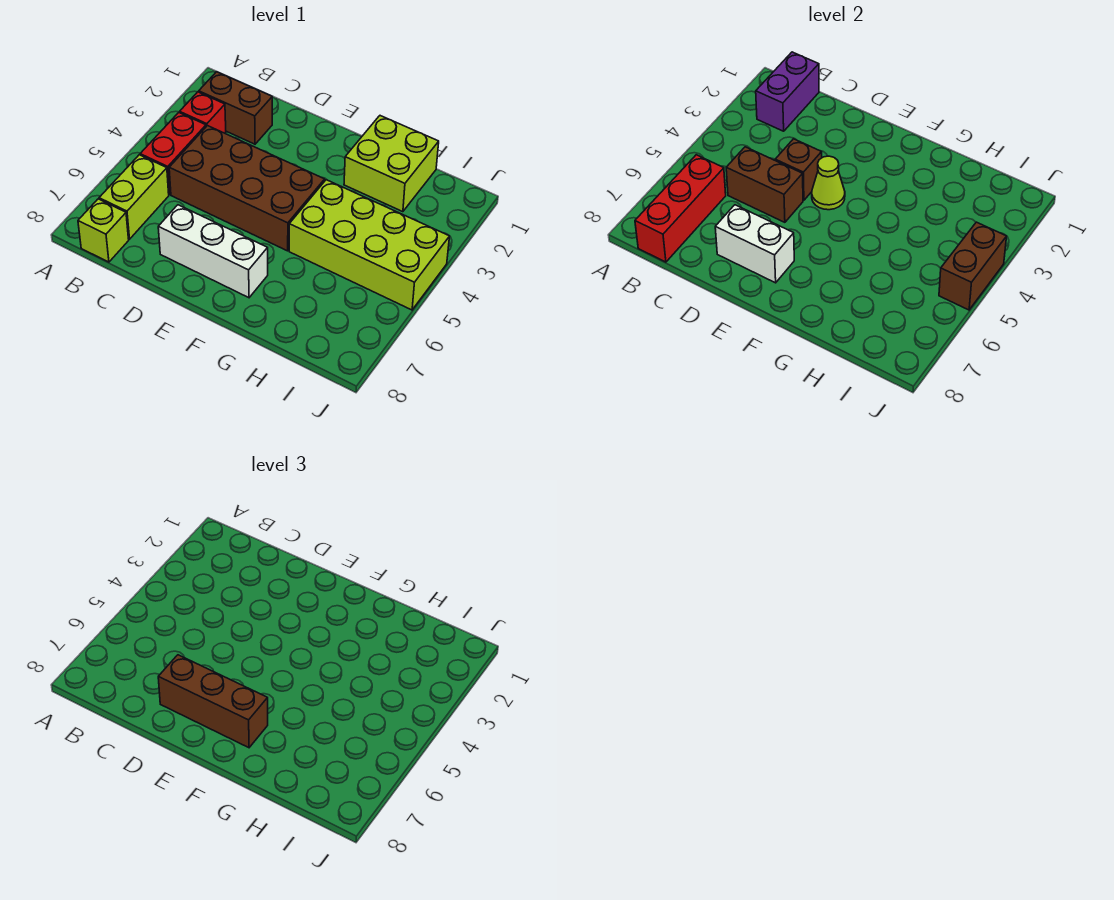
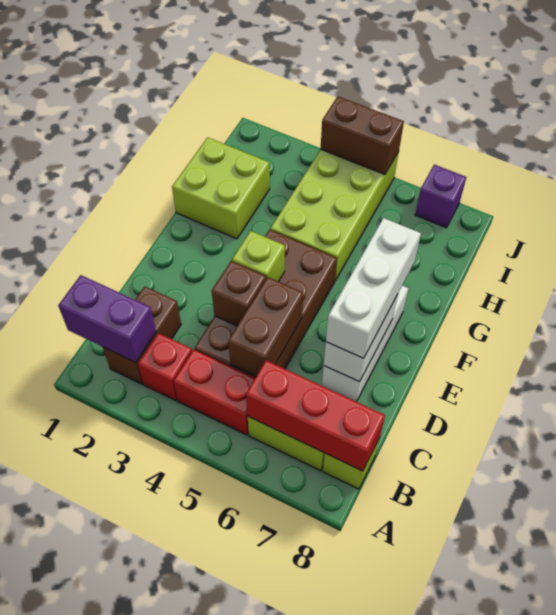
brown brick D7:F7 level 3 -> white brick D7:F7 level 3
lime cone E4 level 2 -> lime brick E4 level 2
none -> purple brick J7 level 1

